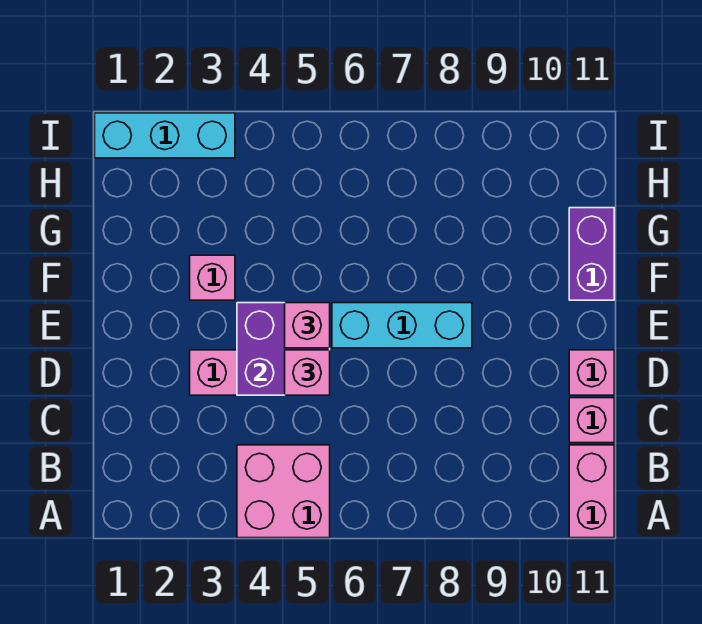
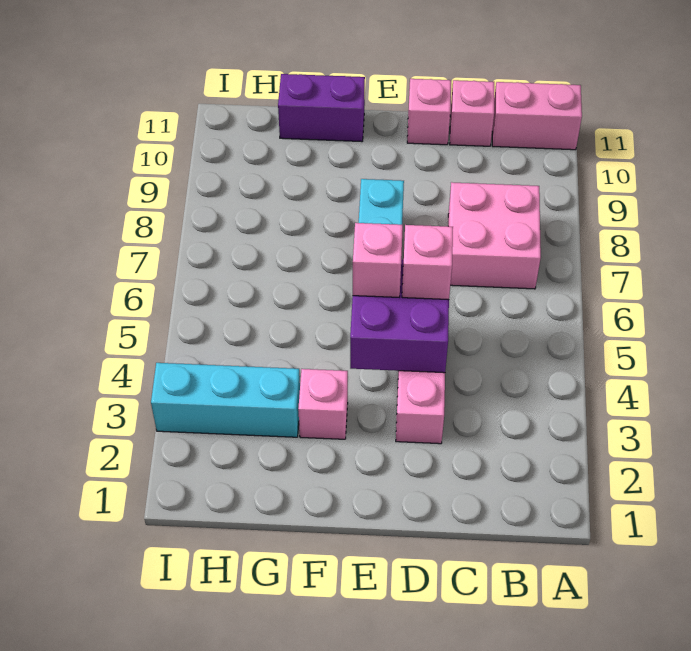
pink brick A4:B5 level 1 -> pink brick B7:C8 level 1
cyan brick I1:I3 level 1 -> cyan brick G3:I3 level 1

